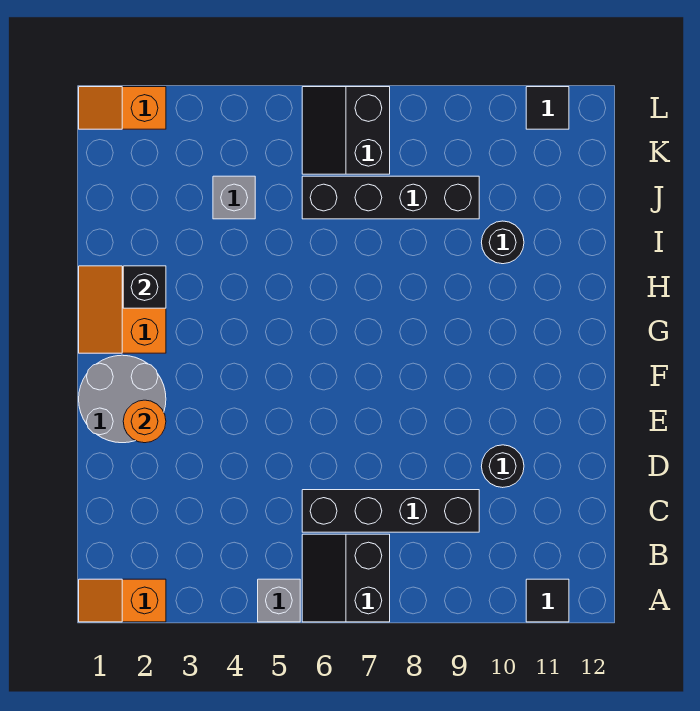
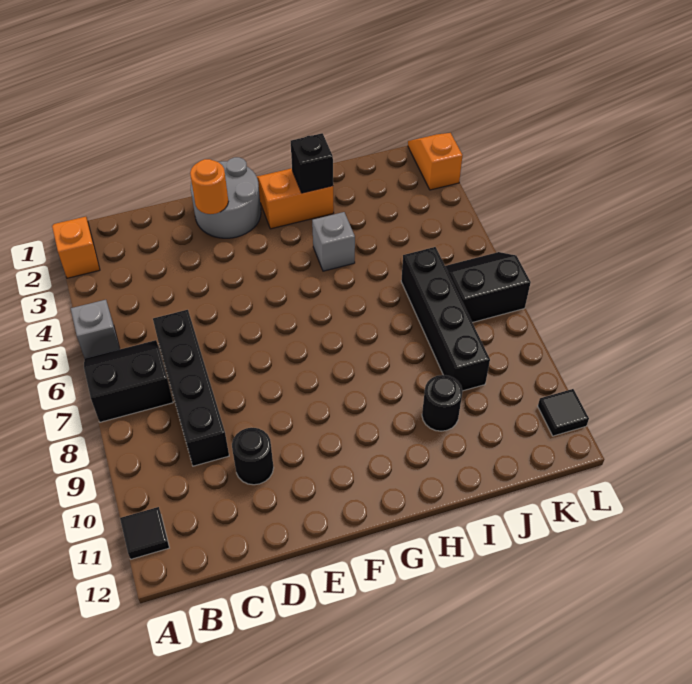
grey brick J4 level 1 -> grey brick H4 level 1

